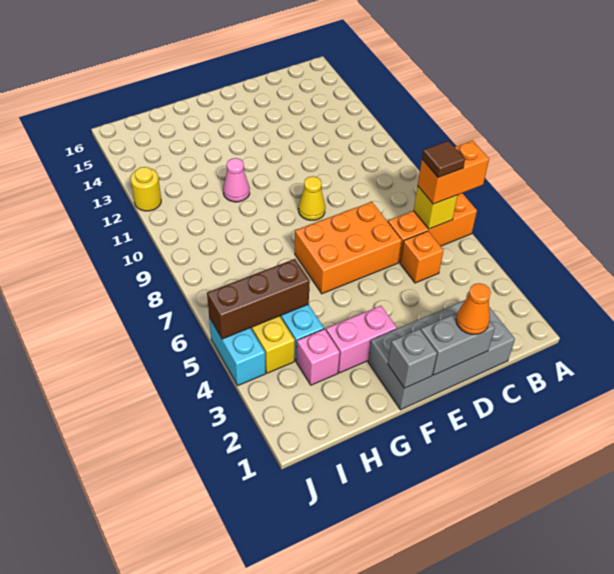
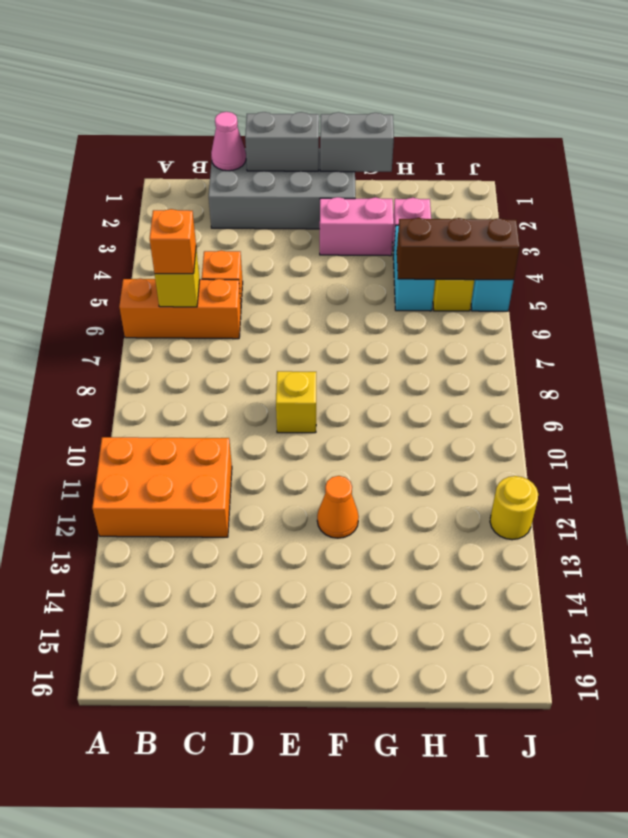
orange brick A6:B6 level 3 -> orange brick B6 level 3
brown tile B6 level 4 -> none
orange cone D1 level 3 -> orange cone F12 level 1
orange brick D6:F7 level 1 -> orange brick A11:C12 level 1
yellow cone E9 level 1 -> yellow brick E9 level 1
grey brick F1 level 2 -> grey brick F1:G1 level 2
pink cone G11 level 1 -> pink cone C1 level 2

